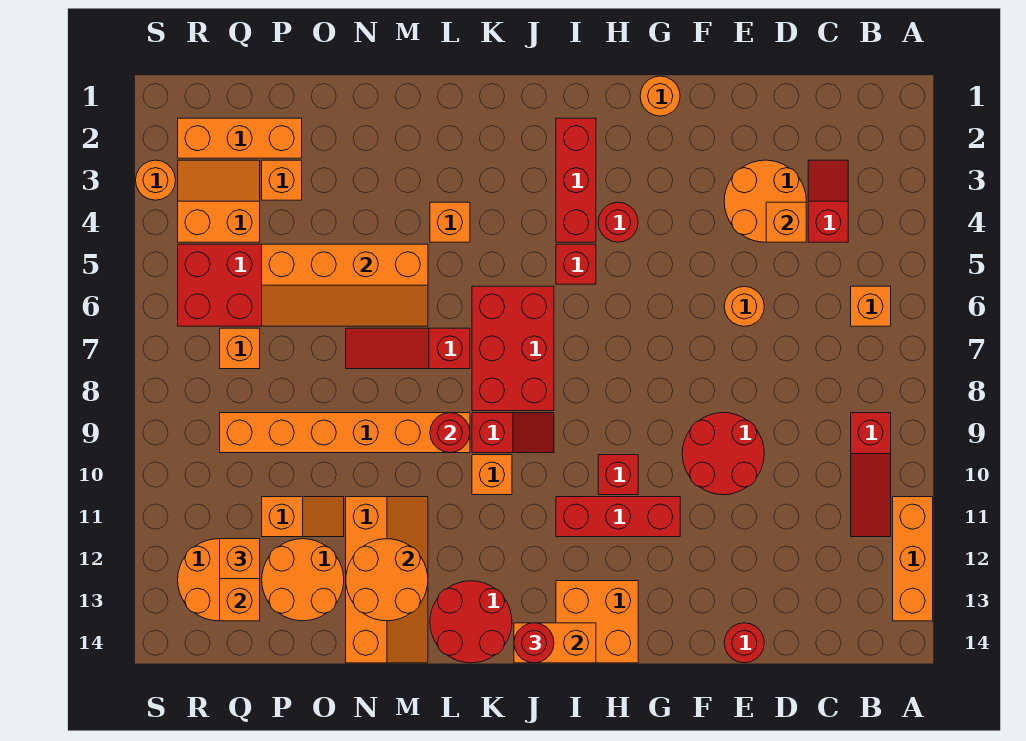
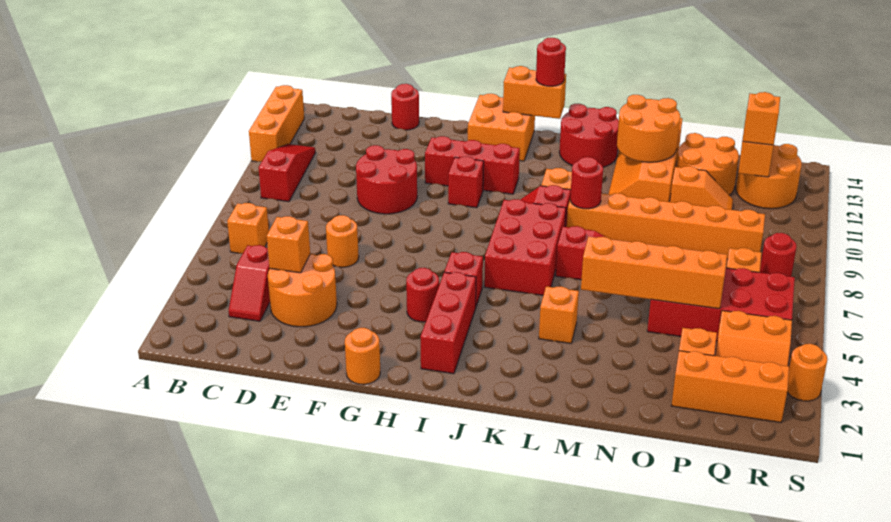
orange slope O11:P11 level 1 top P -> orange slope O11:P11 level 1 top O
none -> red round brick R8 level 1

